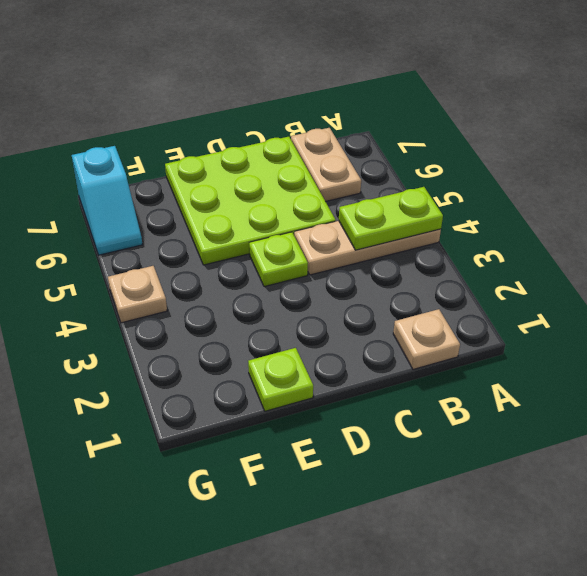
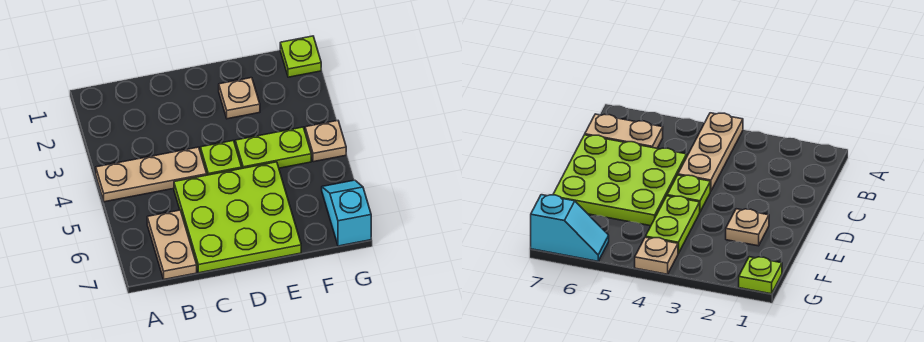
lime plate A4:B4 level 2 -> lime plate E4:F4 level 1
tan plate B1 level 1 -> tan plate E2 level 1
lime plate E1 level 1 -> lime plate G1 level 1

